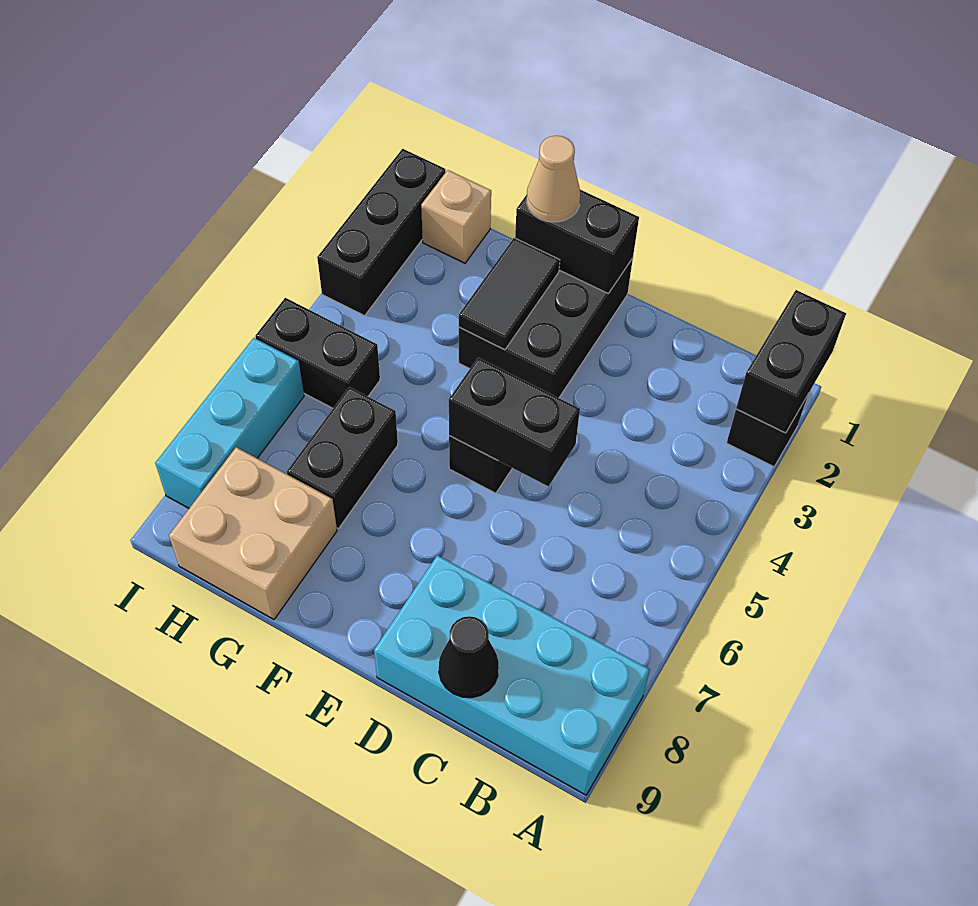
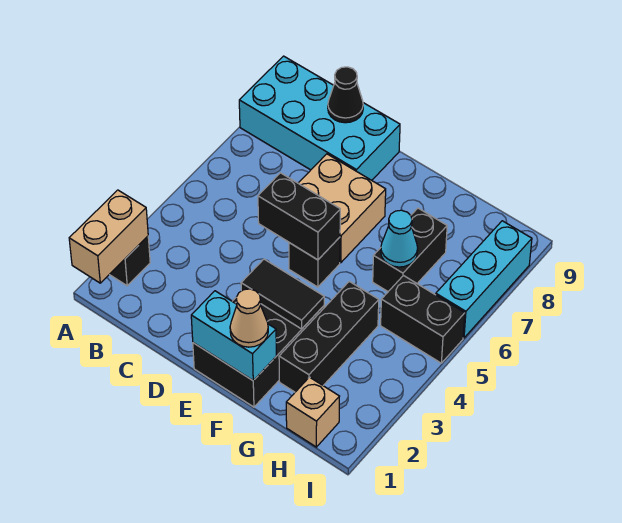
black brick A1:A2 level 2 -> tan brick A1:A2 level 2
black brick E1:F1 level 2 -> cyan brick E1:F1 level 2
black tile F2:F3 level 2 -> black tile E3:F3 level 2
none -> cyan cone G6 level 2
tan brick G8:H9 level 1 -> tan brick D6:E7 level 1
black brick I1:I3 level 1 -> black brick G2:G4 level 1

